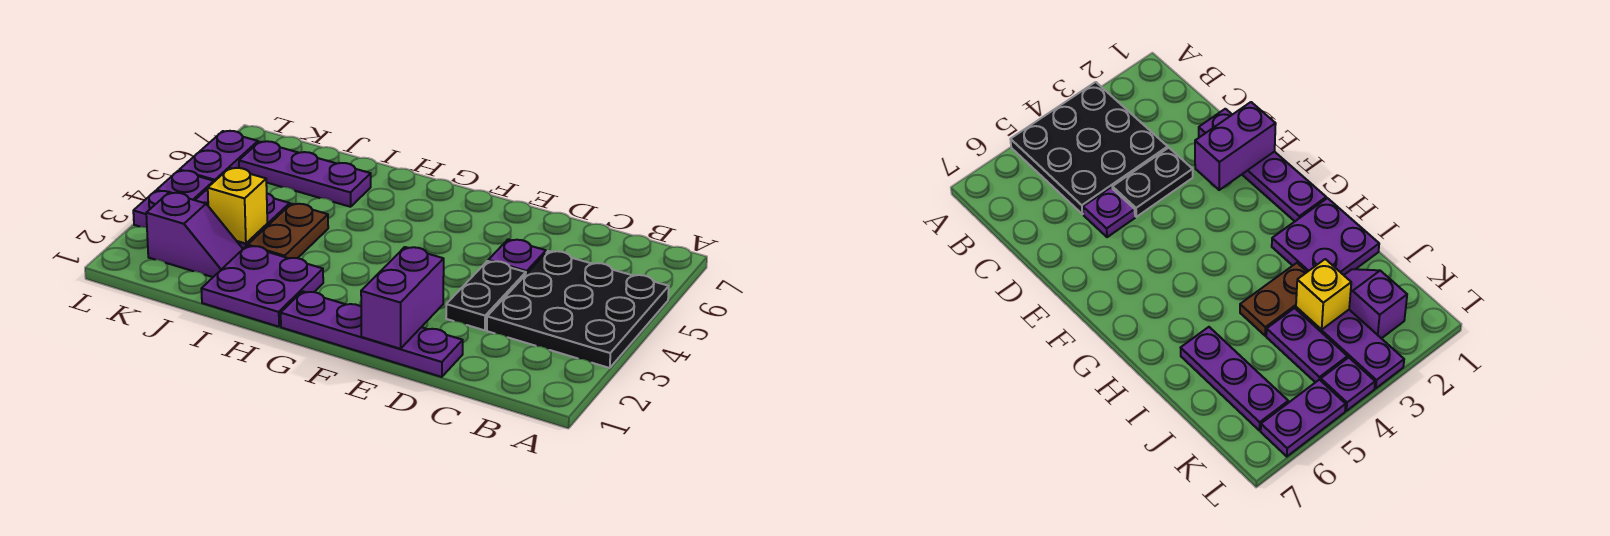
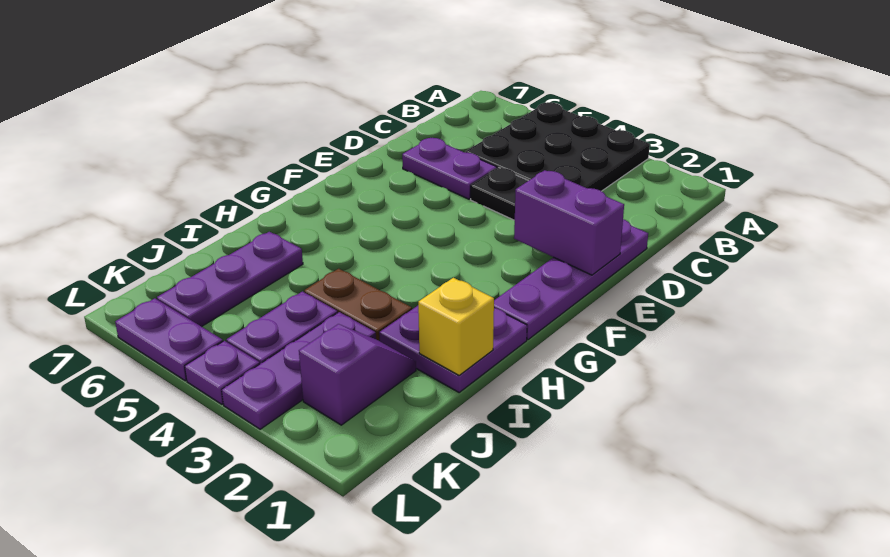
purple plate D5 level 1 -> purple plate D5:D6 level 1
yellow brick J3 level 2 -> yellow brick I1 level 2

